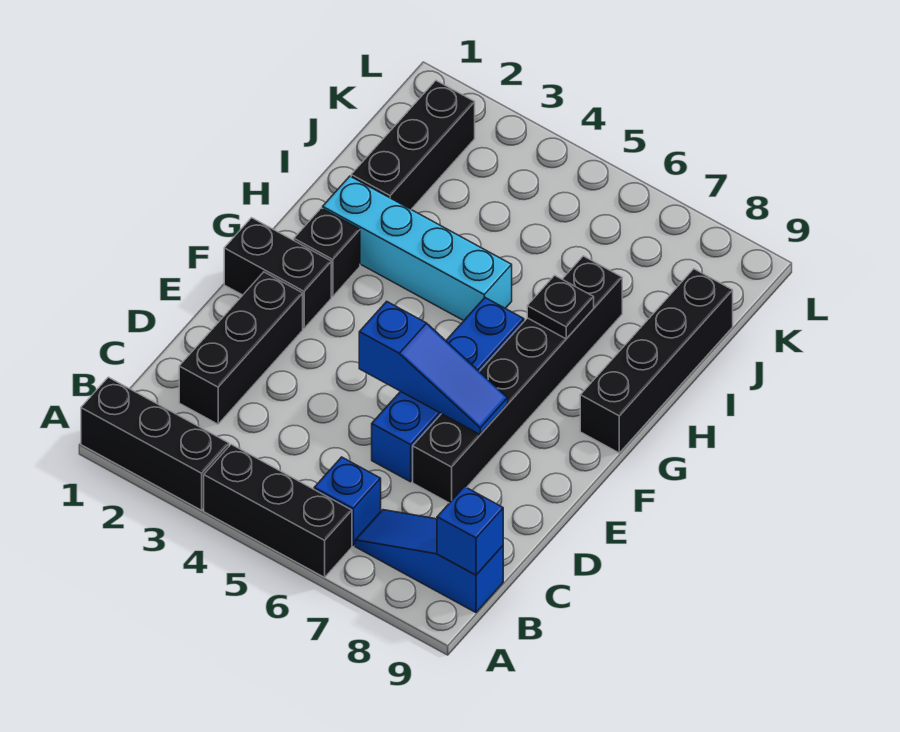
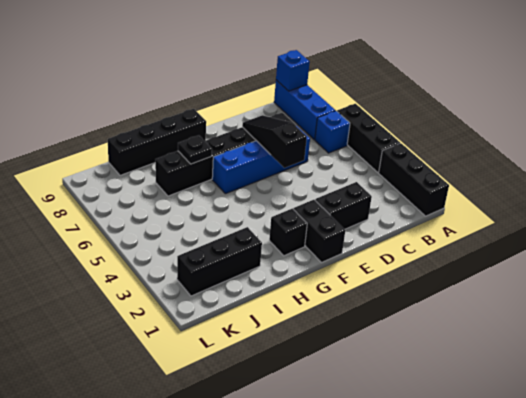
blue slope B7:B9 level 1 top 9 -> blue brick B7:B9 level 1
black brick C2:E2 level 1 -> black brick D2:E2 level 1
blue slope E5:E7 level 2 top 5 -> black slope E5:E7 level 2 top 5
cyan brick H2:H5 level 1 -> none

